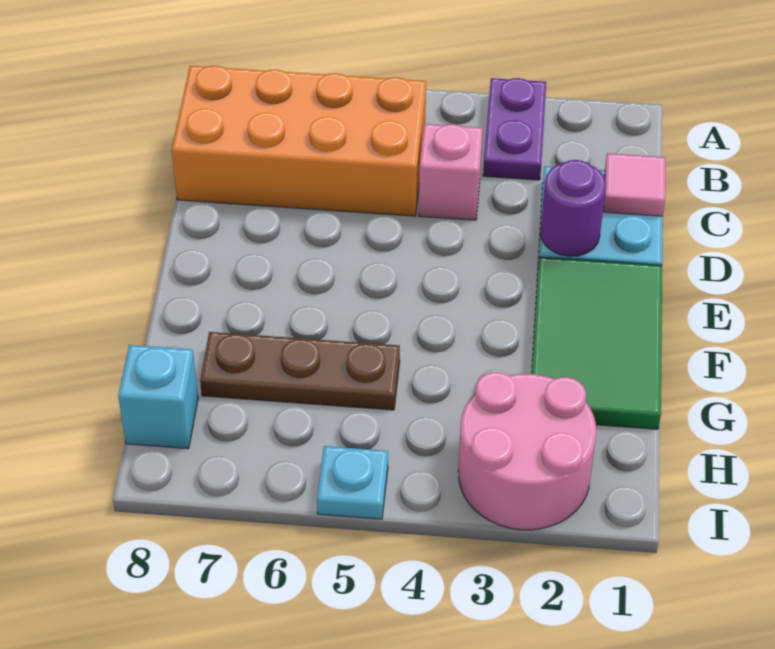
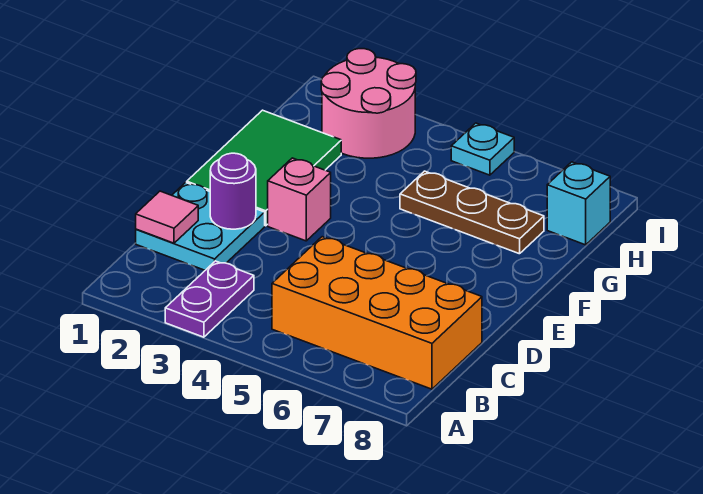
pink brick C4 level 1 -> pink brick E3 level 1

